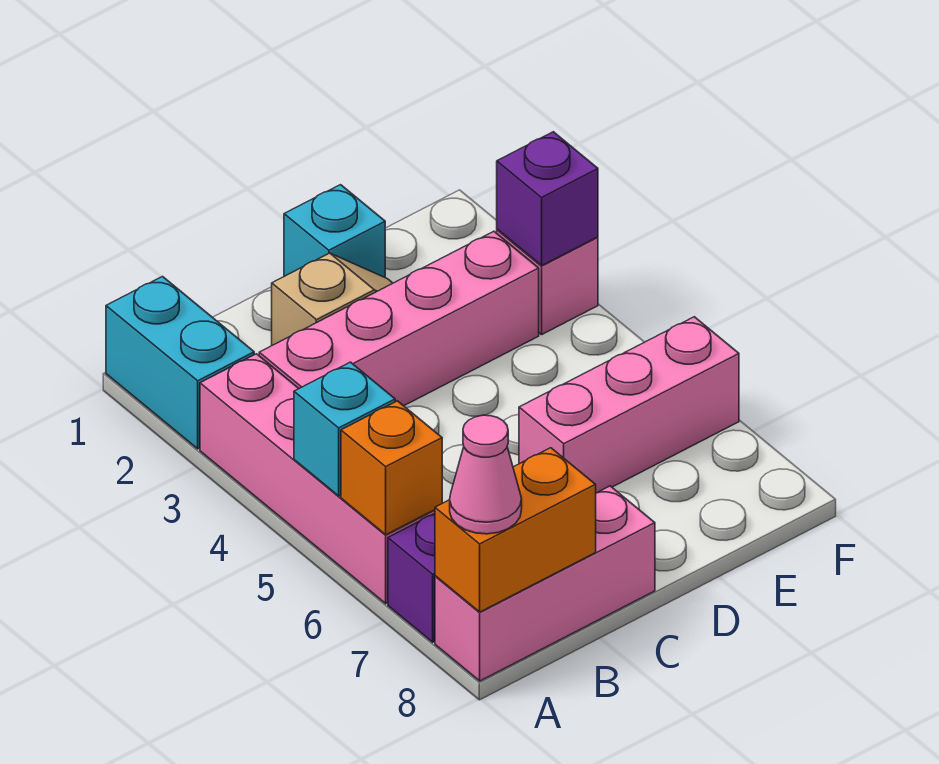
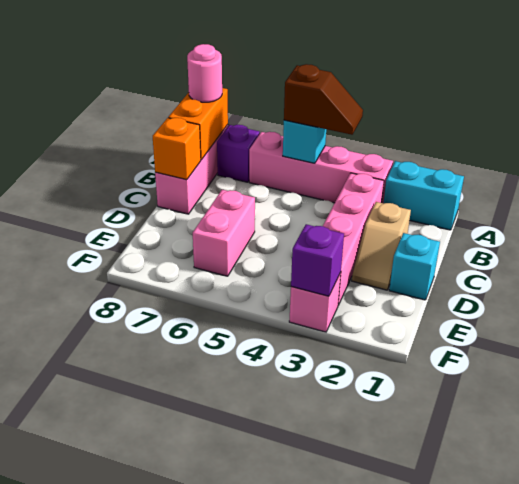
none -> brown slope A4:A5 level 3 top 5
orange brick A6 level 2 -> orange brick C8 level 2
pink cone A8 level 3 -> pink round brick A8 level 3
pink brick D6:F6 level 1 -> pink brick D6:E6 level 1

